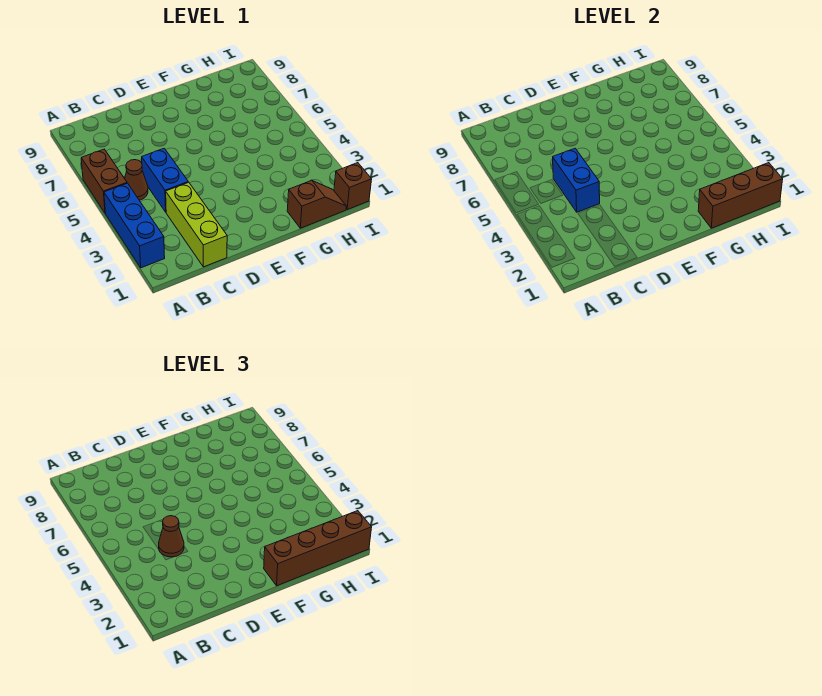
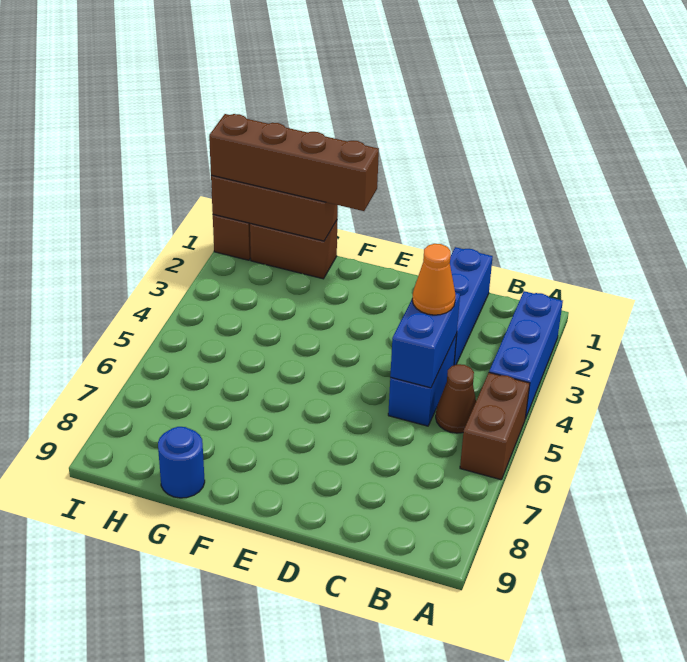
lime brick C1:C3 level 1 -> blue brick C1:C3 level 1
brown cone C4 level 3 -> orange cone C4 level 3
brown slope G1:H1 level 1 top G -> brown brick G1:H1 level 1
none -> blue round brick G9 level 1

